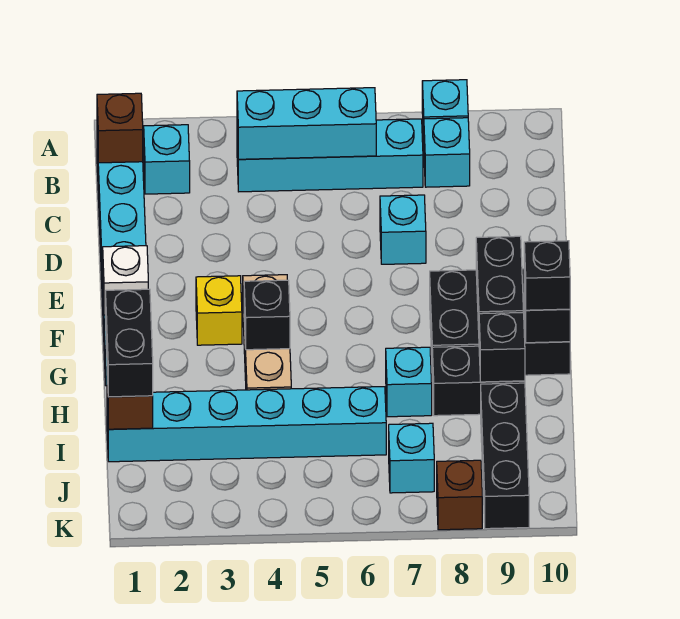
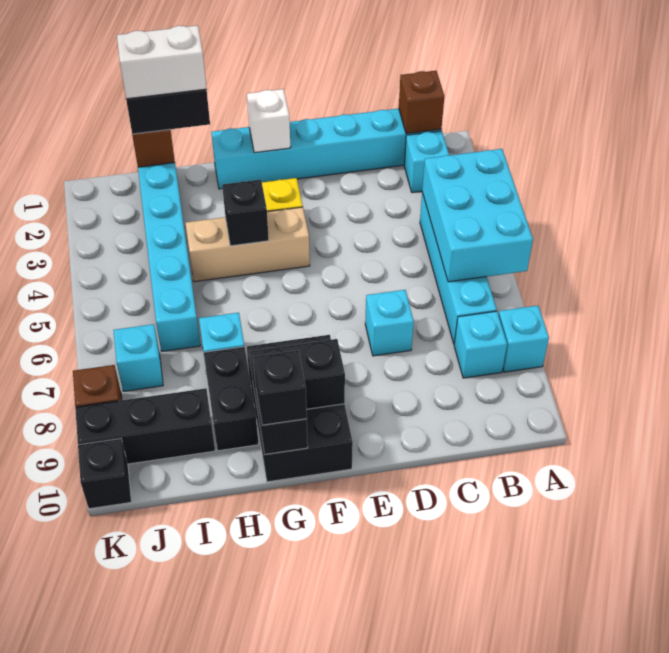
cyan brick B4:B6 level 2 -> cyan brick A4:B6 level 2
none -> white brick H1:I1 level 4
black brick H9 level 2 -> black brick K10 level 1

